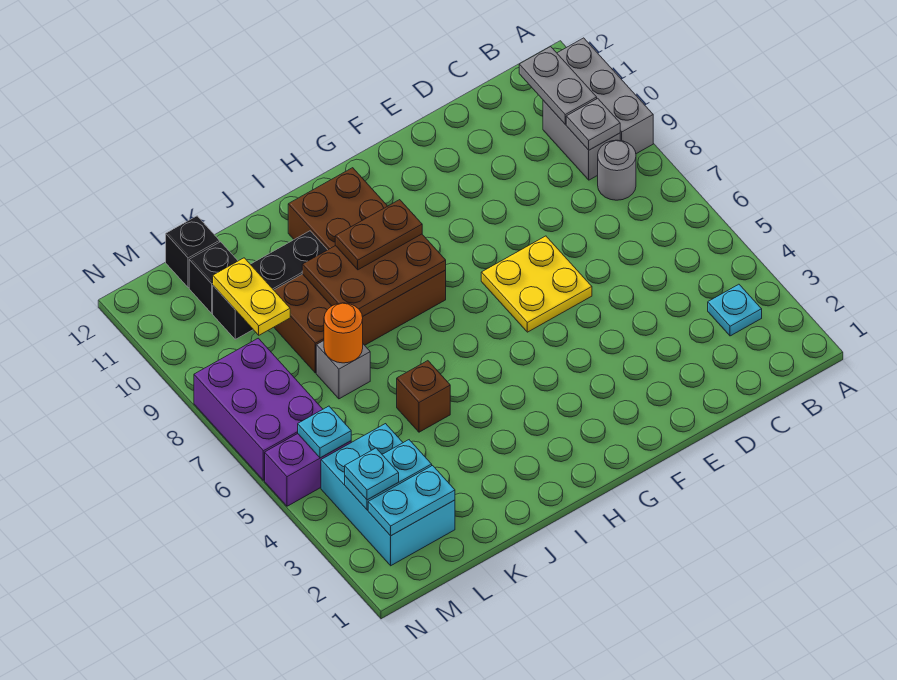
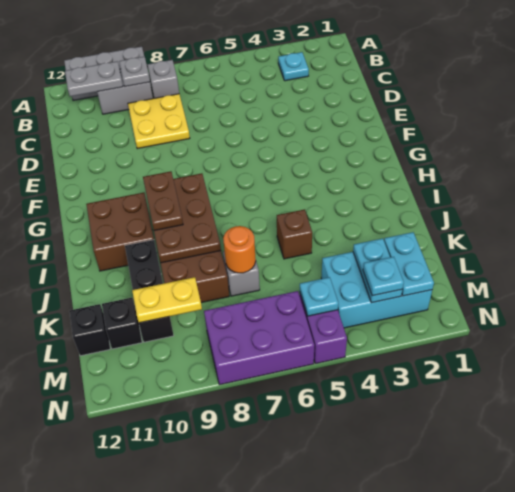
grey round brick B8 level 1 -> grey brick B8 level 1
yellow plate E6:F7 level 1 -> yellow plate C8:D9 level 1

